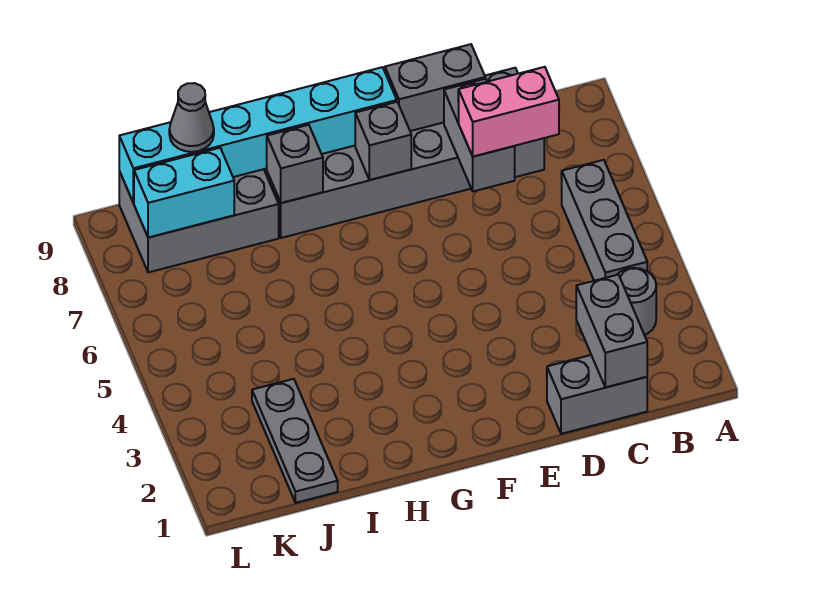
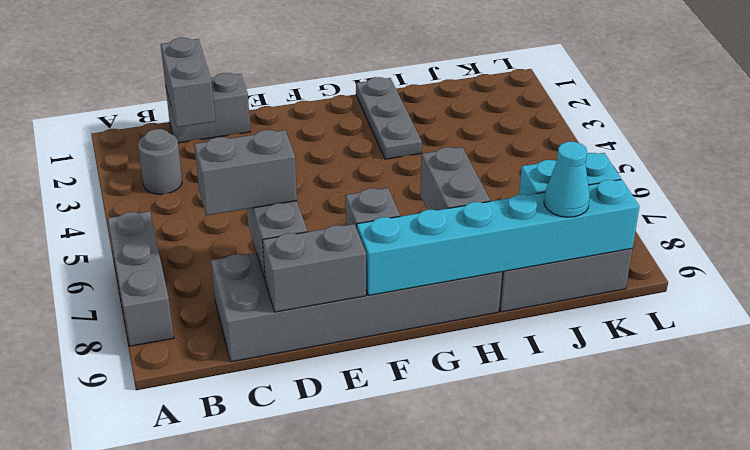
grey brick B4:B6 level 1 -> grey brick A6:A8 level 1
pink brick C7:D7 level 3 -> grey brick C7:D7 level 3
grey brick H8 level 2 -> grey brick H7:H8 level 2
grey plate J1:J3 level 1 -> grey plate H1:H3 level 1
grey cone J9 level 3 -> cyan cone J9 level 3

